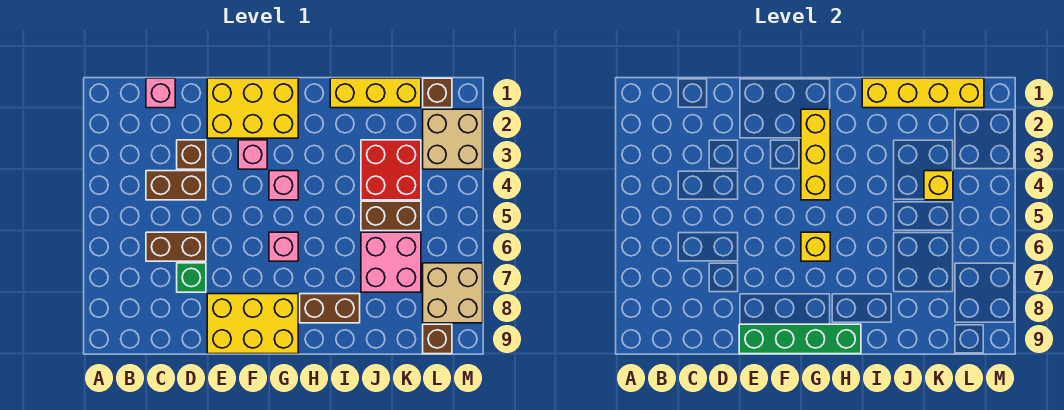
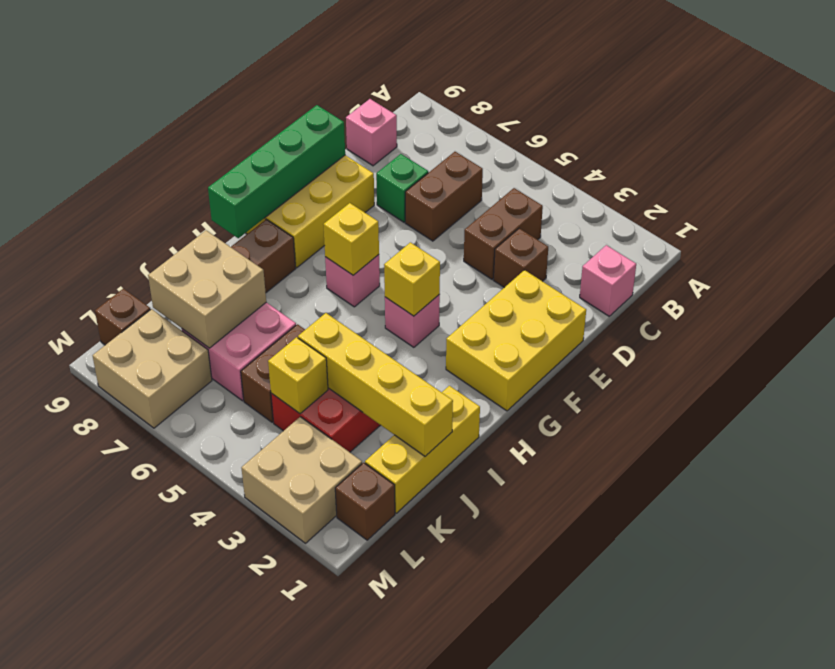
pink brick F3 level 1 -> pink brick C9 level 1
yellow brick G2:G4 level 2 -> yellow brick G4 level 2
yellow brick I1:L1 level 2 -> yellow brick J1:J4 level 2
none -> tan brick J7:K8 level 2

